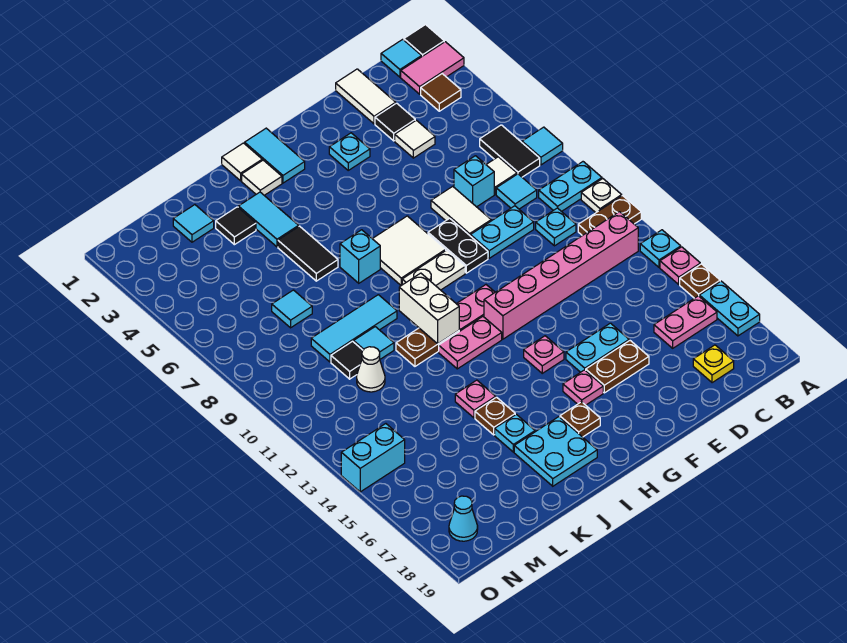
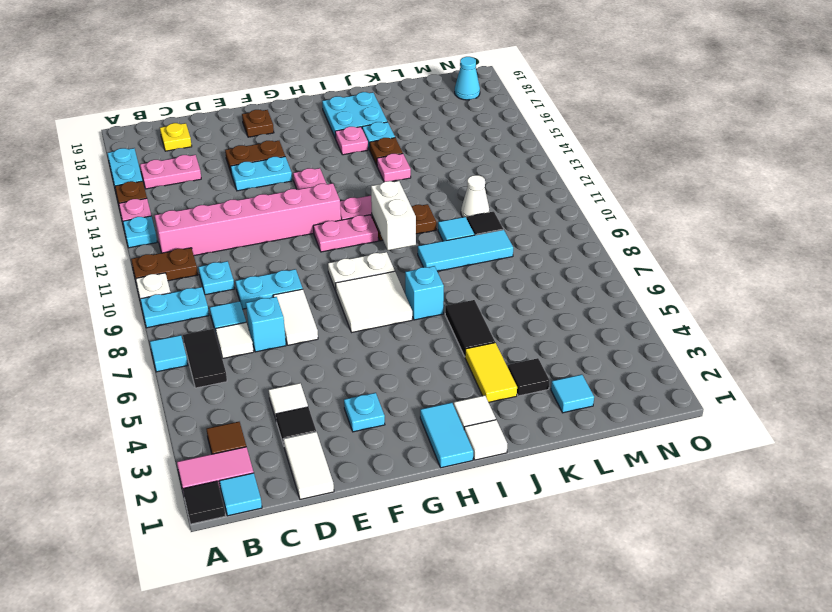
black plate F8:F9 level 1 -> none
pink plate G16 level 1 -> pink plate I16 level 1
brown plate H17 level 1 -> brown plate F18 level 1
cyan tile J3:J4 level 1 -> yellow tile J3:J4 level 1
cyan tile L7 level 1 -> none
cyan brick N14:O14 level 1 -> none

